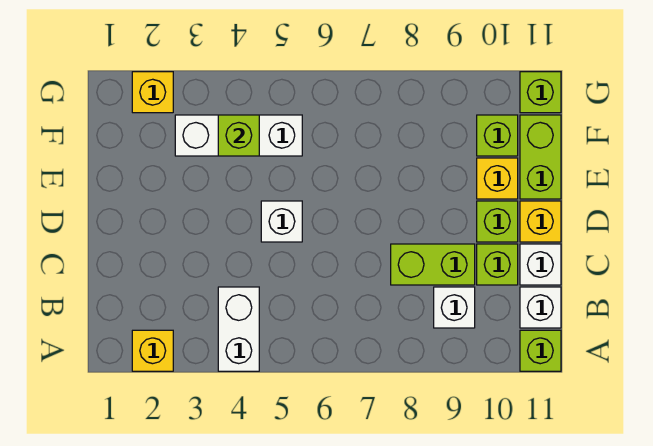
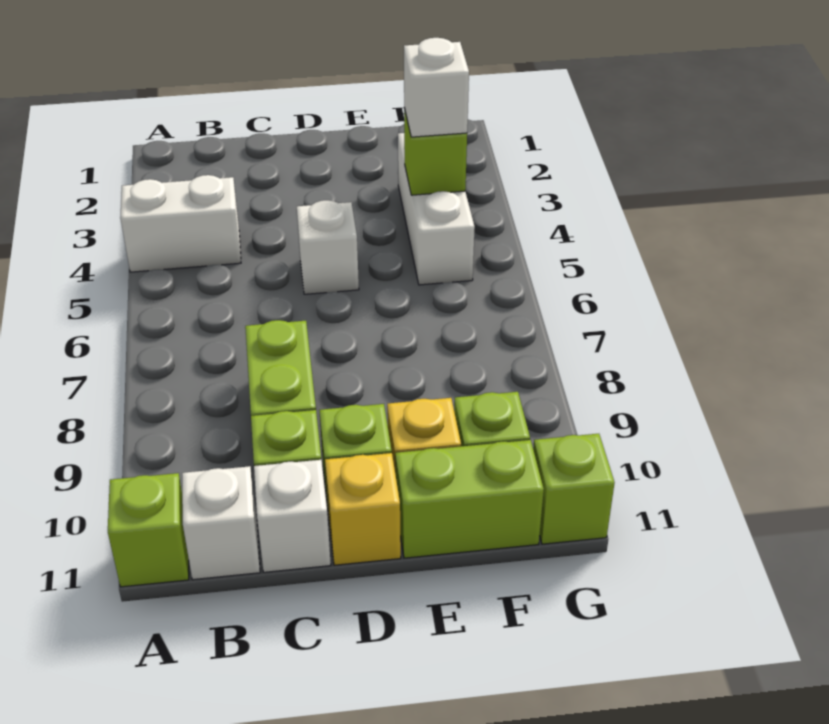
yellow brick A2 level 1 -> none
white brick B9 level 1 -> white brick F4 level 3
yellow brick G2 level 1 -> none

